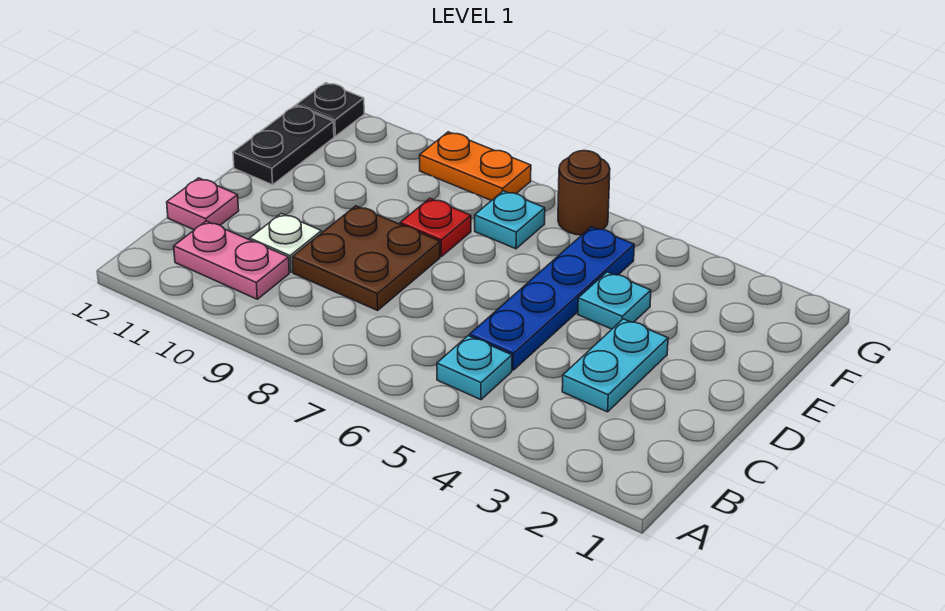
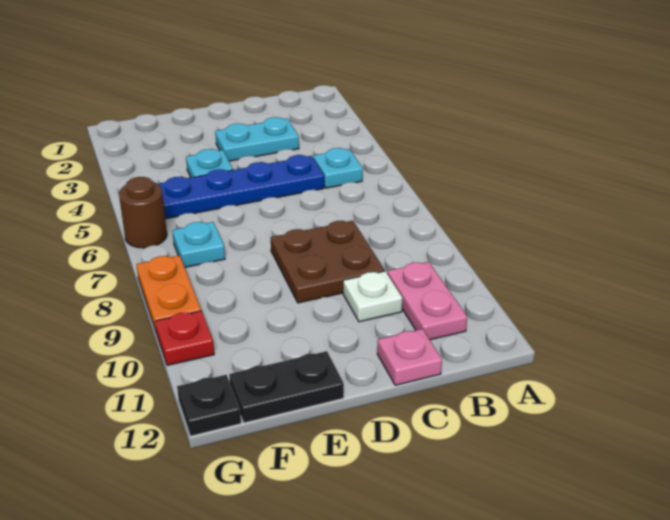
red plate E8 level 1 -> red plate G10 level 1

